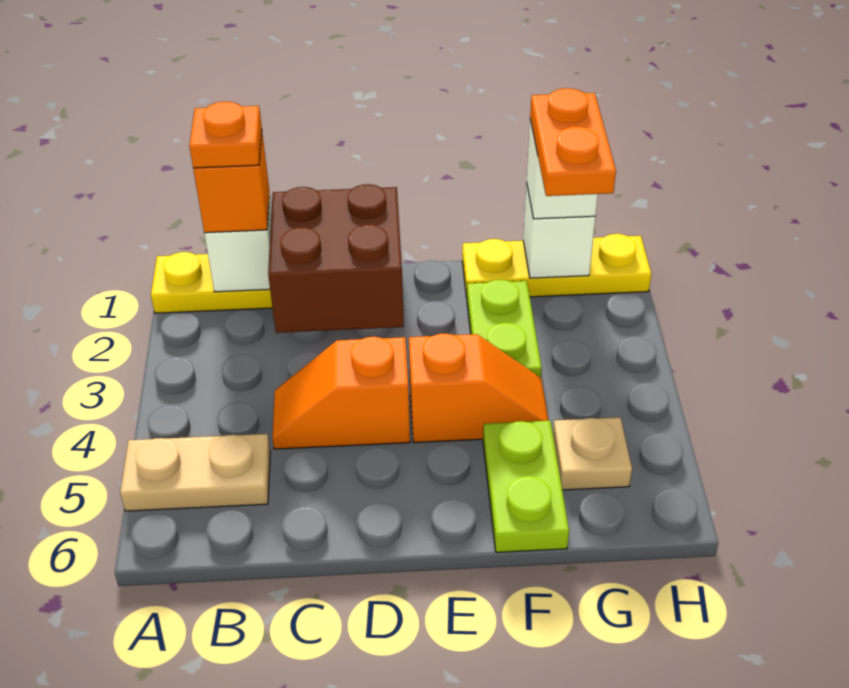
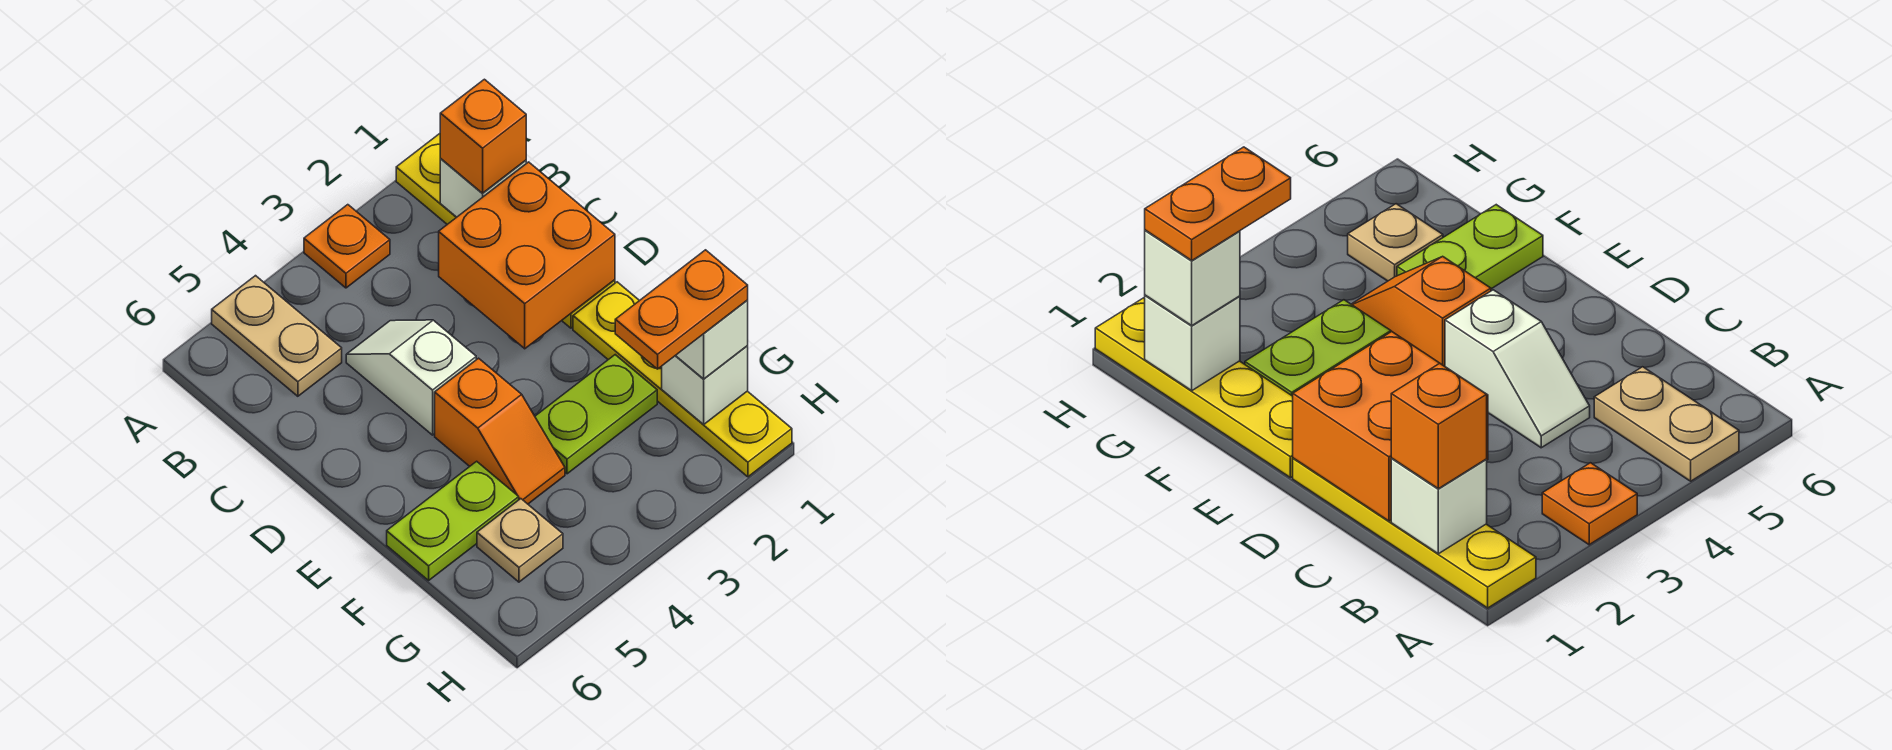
orange plate B1 level 4 -> orange plate A3 level 1
brown brick C1:D2 level 2 -> orange brick C1:D2 level 2
orange slope C4:D4 level 1 top D -> white slope C4:D4 level 1 top D
yellow plate F1:H1 level 1 -> yellow plate E1:H1 level 1

